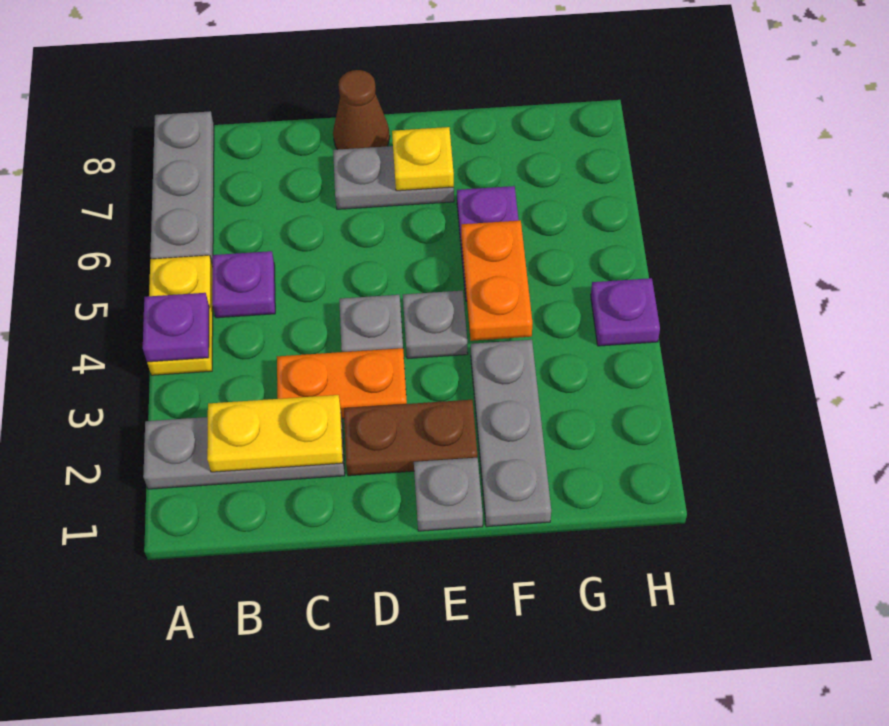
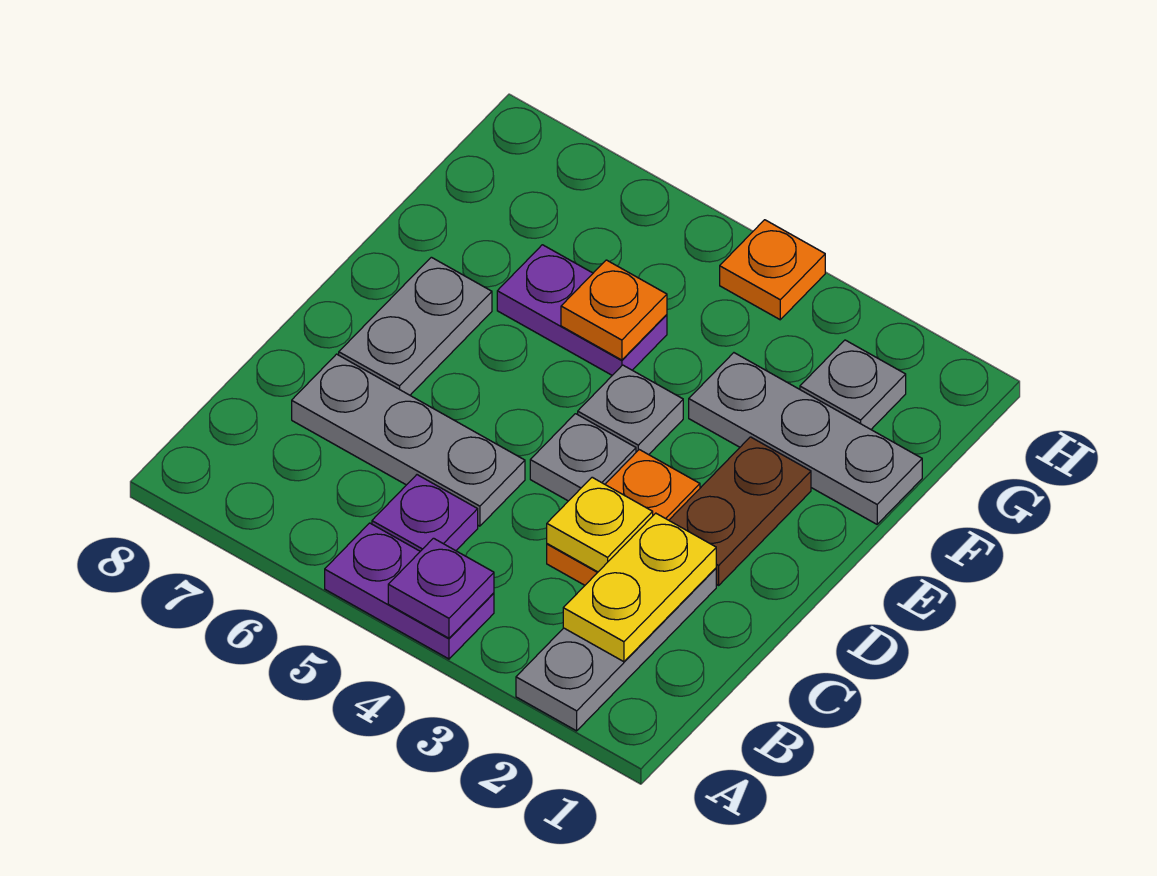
yellow plate A4:A5 level 1 -> purple plate A4:A5 level 1
grey plate A6:A8 level 1 -> grey plate C5:C7 level 1
brown cone D8 level 1 -> none
grey plate E1 level 1 -> grey plate G2 level 1
yellow plate E7 level 2 -> yellow plate C3 level 2
orange plate F4:F5 level 2 -> orange plate F5 level 2
purple plate H4 level 1 -> orange plate H4 level 1

